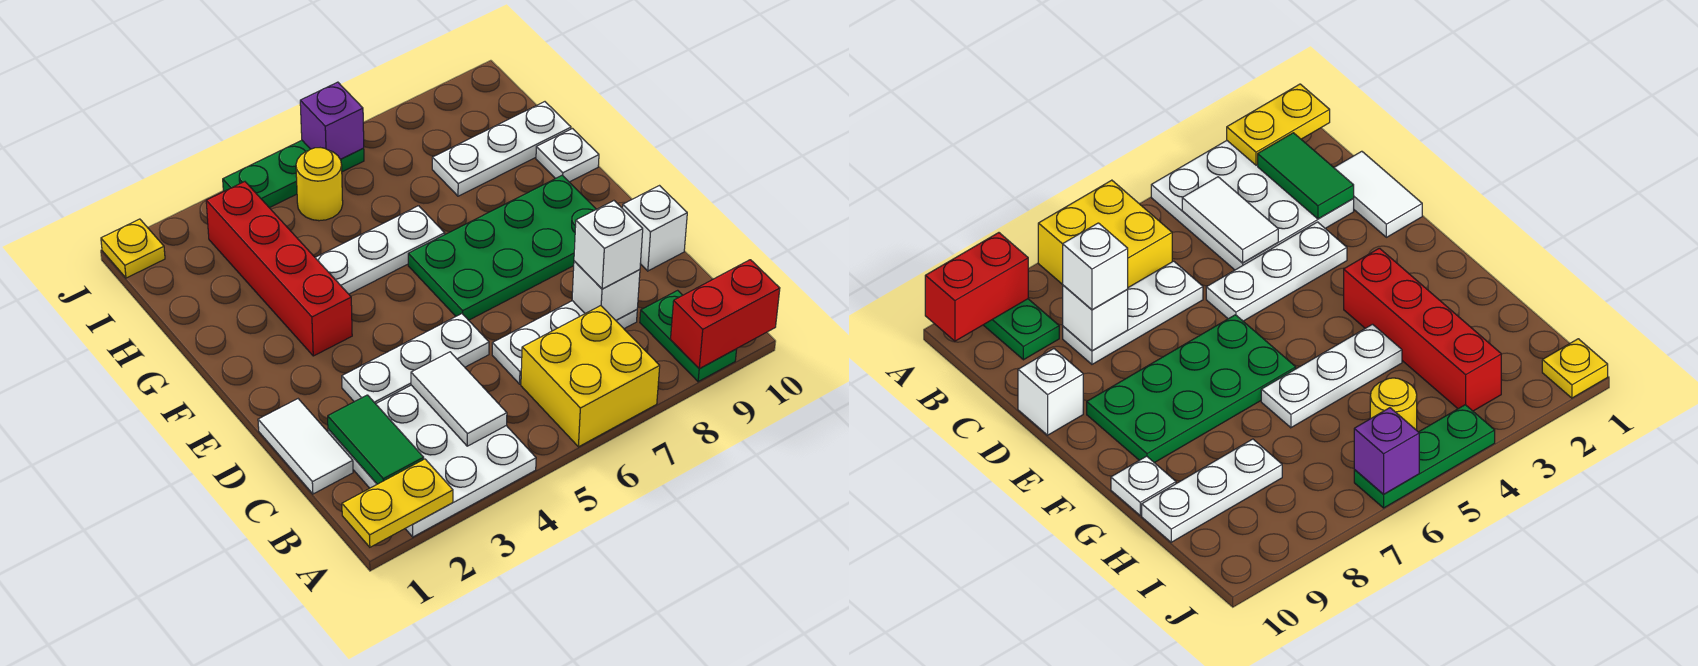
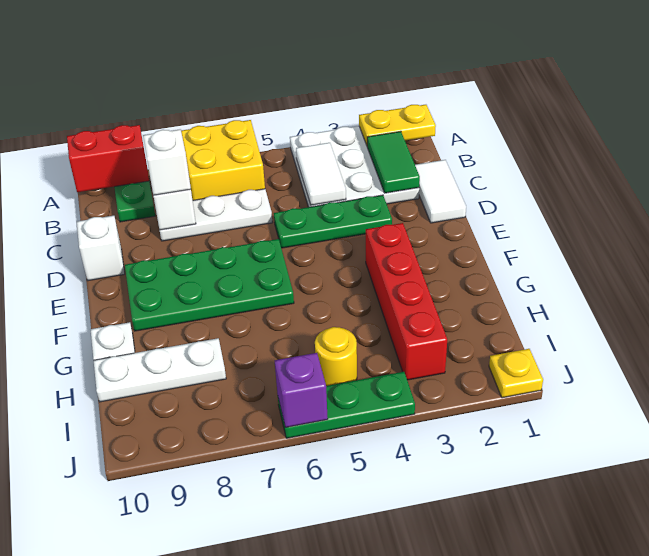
white plate D3:D5 level 1 -> green plate D3:D5 level 1
white plate G4:G6 level 1 -> none

